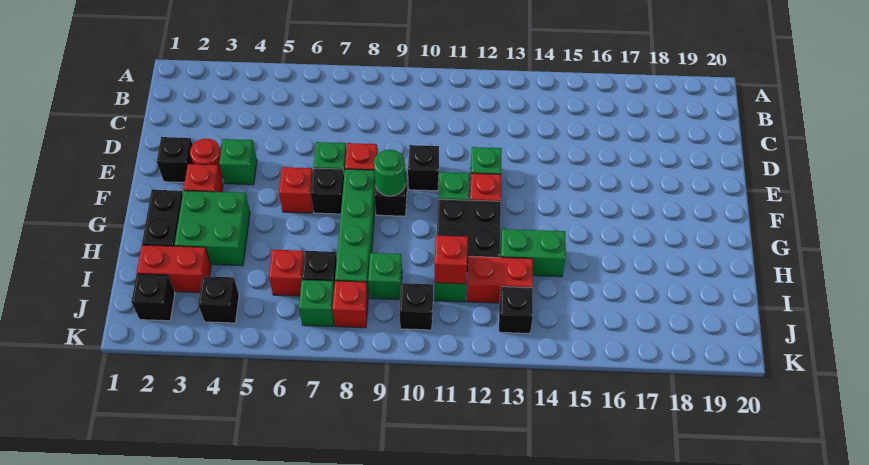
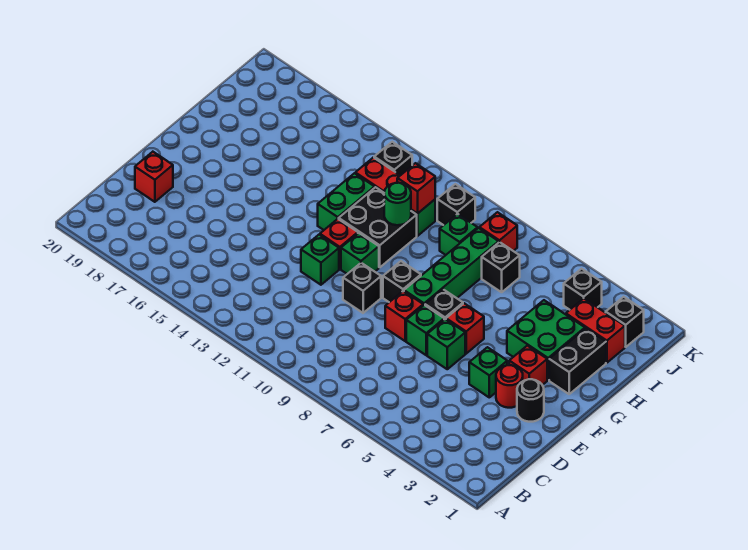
black brick E2 level 1 -> black round brick E2 level 1
green round brick F9 level 2 -> green round brick H11 level 2
green brick H13:H14 level 1 -> green brick G13:H13 level 1
red brick I6 level 1 -> red brick D19 level 1
green brick J7 level 1 -> green brick E6 level 1

